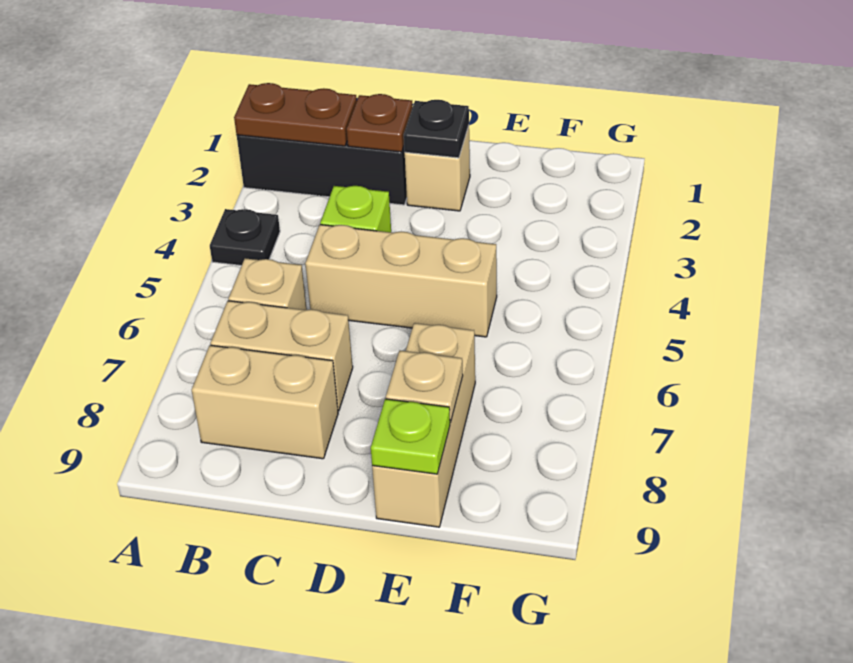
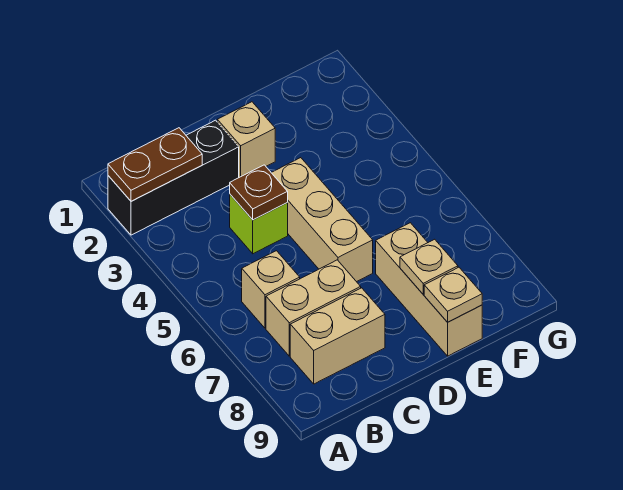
black plate A4 level 1 -> none
brown plate C2 level 2 -> brown plate C4 level 2
tan brick C5:E5 level 1 -> tan brick D4:D6 level 1
black plate D2 level 2 -> none
lime plate E9 level 2 -> tan plate E9 level 2

